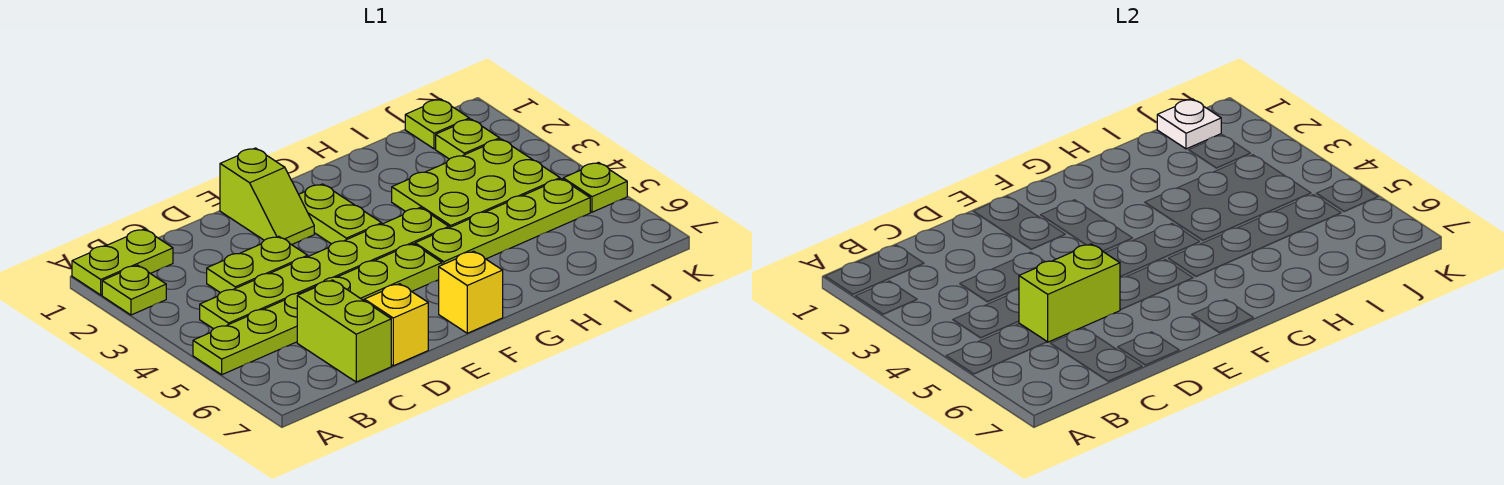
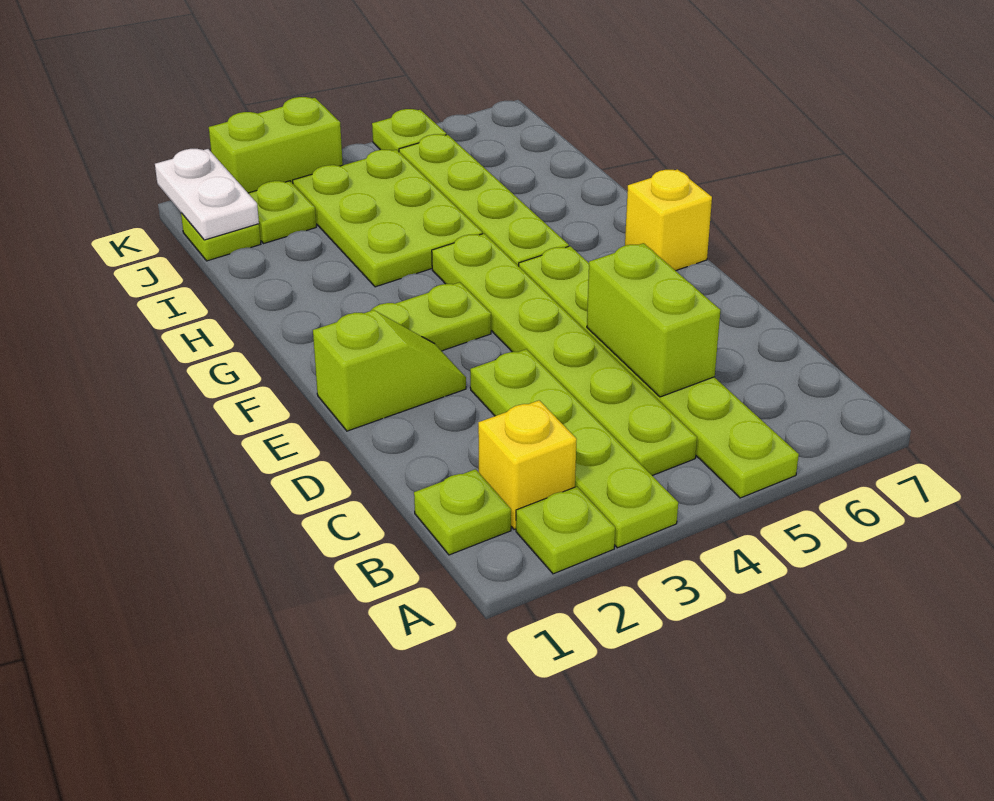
lime plate A1:B1 level 1 -> lime plate B1 level 1
lime plate C3:D3 level 1 -> lime plate A3:D3 level 1
lime brick C6:C7 level 1 -> lime brick K2:K3 level 1
yellow brick D7 level 1 -> yellow brick B2 level 1
white plate J1 level 2 -> white plate J1:K1 level 2

